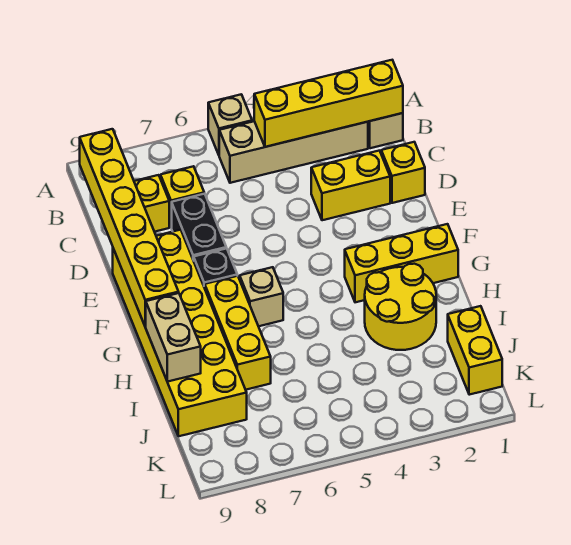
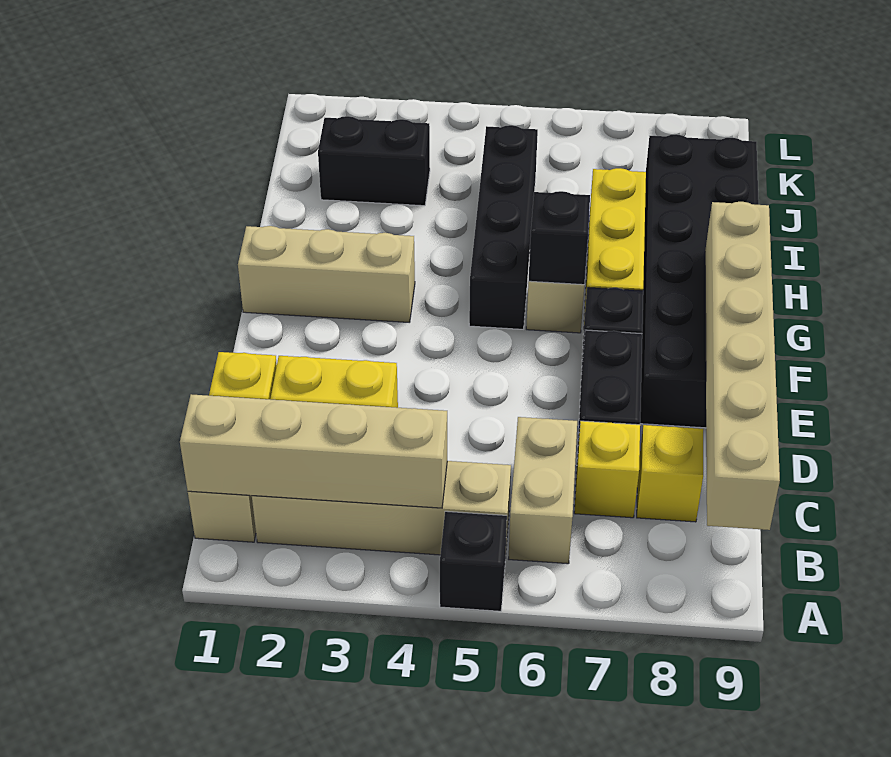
tan brick A5 level 1 -> black brick A5 level 1
yellow brick B1:B4 level 2 -> tan brick B1:B4 level 2
yellow brick B9:G9 level 2 -> tan brick B9:G9 level 2
yellow brick E8:J9 level 1 -> black brick E8:J9 level 1
yellow brick G1:G3 level 1 -> tan brick G1:G3 level 1
none -> black brick G5:J5 level 1
none -> black brick G6 level 2
yellow round brick H2:I3 level 1 -> none
tan brick H9:I9 level 2 -> tan brick B6:C6 level 1
yellow brick J1:K1 level 1 -> none
none -> black brick J2:J3 level 1

